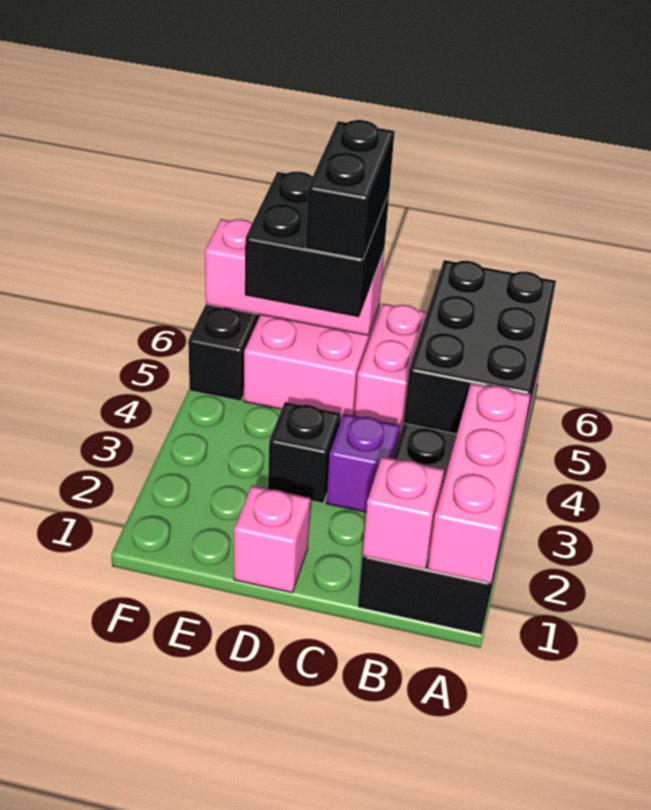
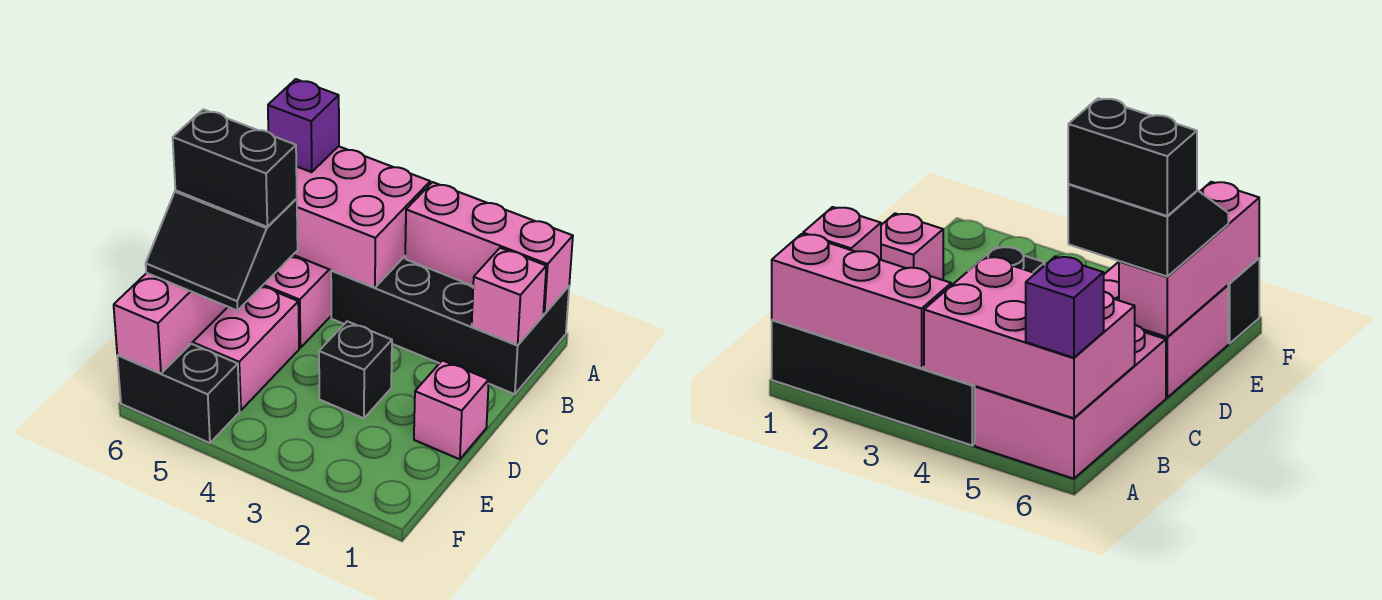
black brick A4:B6 level 2 -> pink brick A4:B6 level 2
purple brick C3 level 1 -> purple brick A6 level 3
black brick D5:E6 level 3 -> black slope D5:E6 level 3 top D

